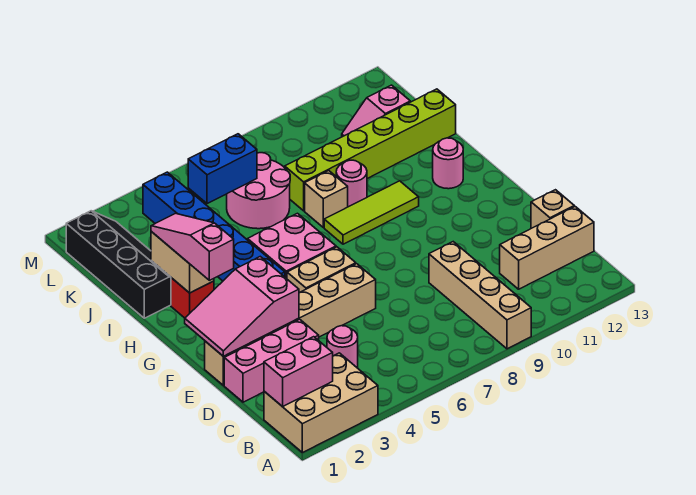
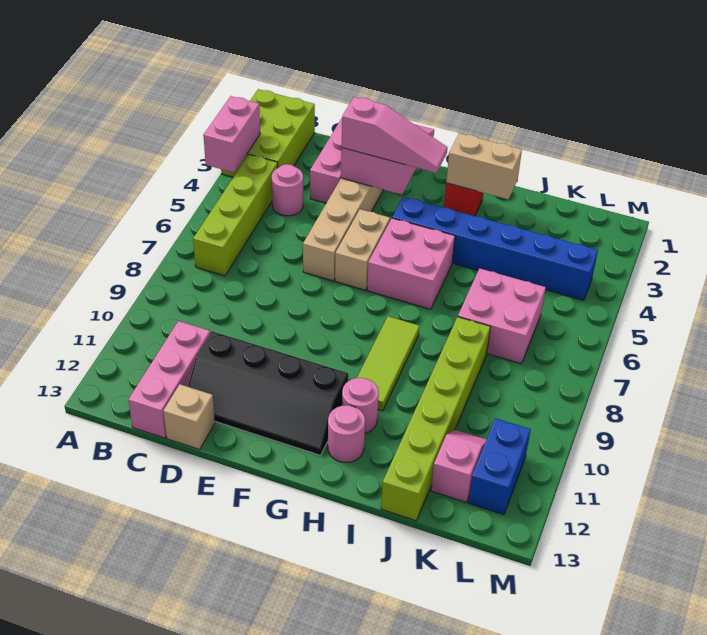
tan brick A1:B3 level 1 -> lime brick A1:B3 level 1
tan brick A9:D9 level 1 -> none
pink brick B1:B2 level 2 -> pink brick A3:A4 level 2
none -> lime brick B4:B7 level 1
tan brick C11:C13 level 1 -> pink brick C11:C13 level 1
pink slope G2:I2 level 3 top G -> pink slope E3:G3 level 3 top E
black slope I1:L2 level 1 top 1 -> black slope D11:G12 level 1 top 11
tan brick I8 level 1 -> none
pink round brick I9 level 1 -> pink round brick H11 level 1
pink round brick J6:K7 level 1 -> pink brick J6:K7 level 1
blue brick K5:K6 level 2 -> blue brick L11:L12 level 1

